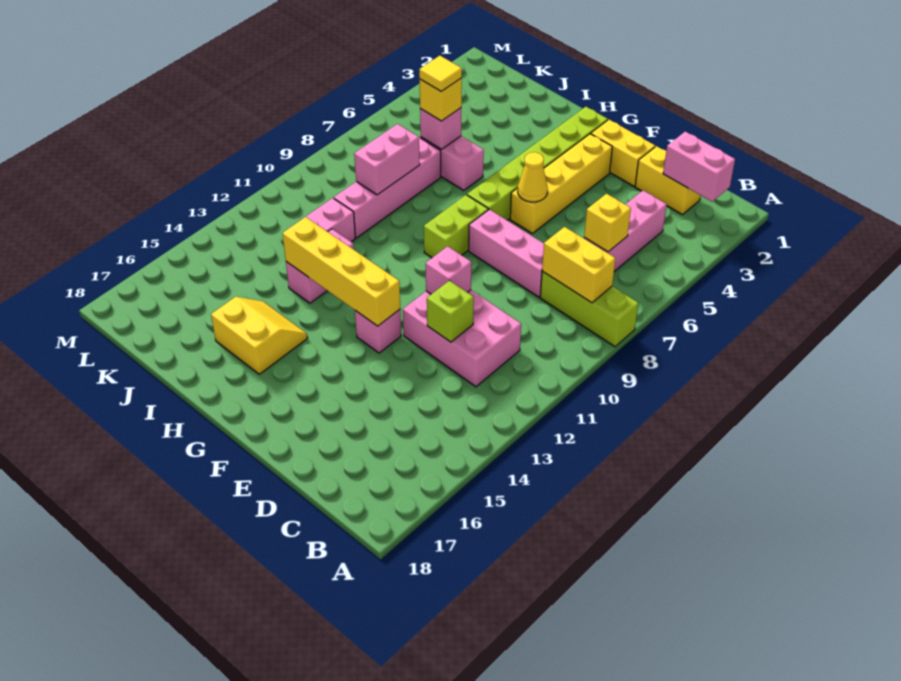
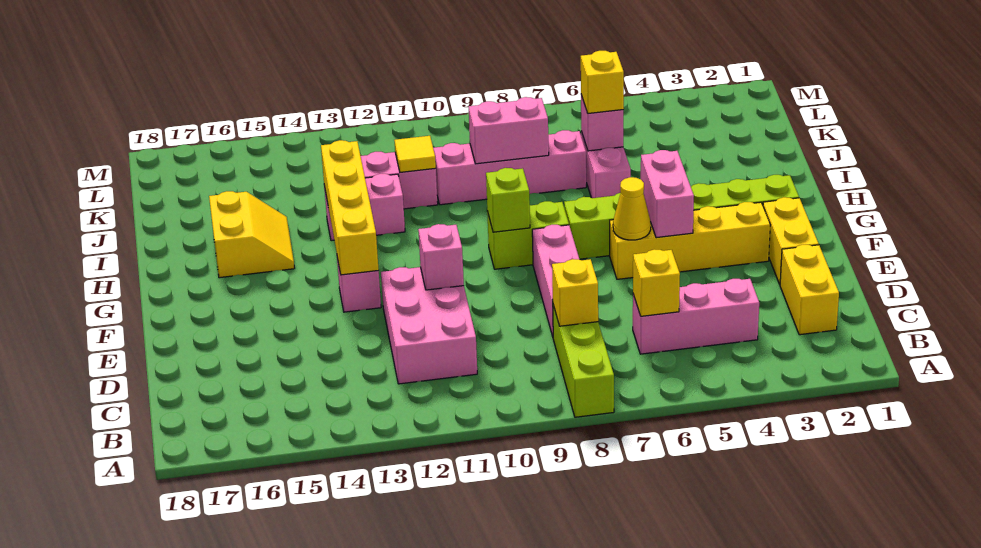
pink brick B2:C2 level 2 -> pink brick F5:G5 level 2
yellow brick B8:C8 level 2 -> yellow brick C8 level 2
lime brick D12 level 2 -> lime brick G9 level 2
yellow tile J6 level 4 -> yellow tile J11 level 2

